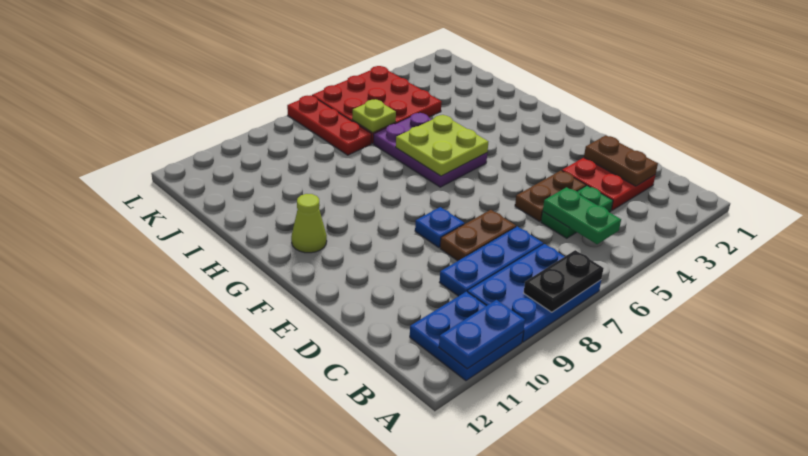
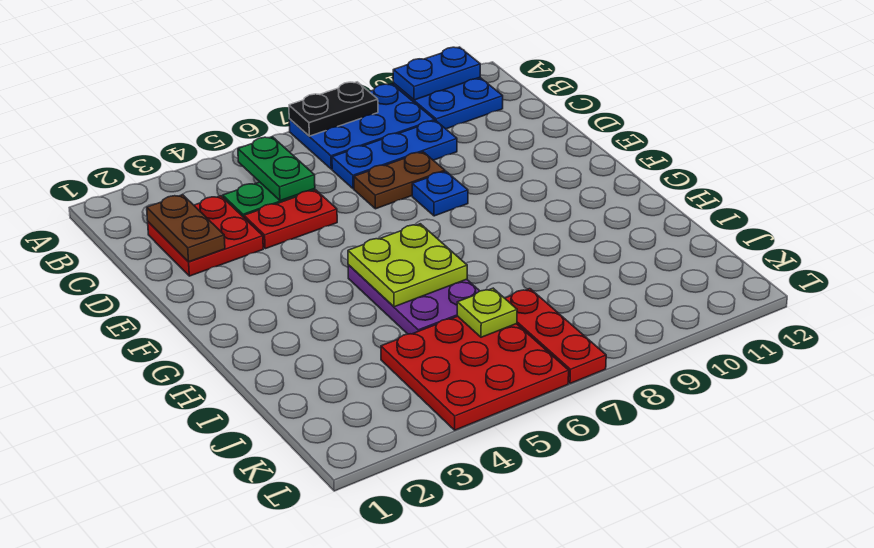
brown plate D4:D5 level 1 -> red plate D4:D5 level 1
lime cone G11 level 1 -> none

